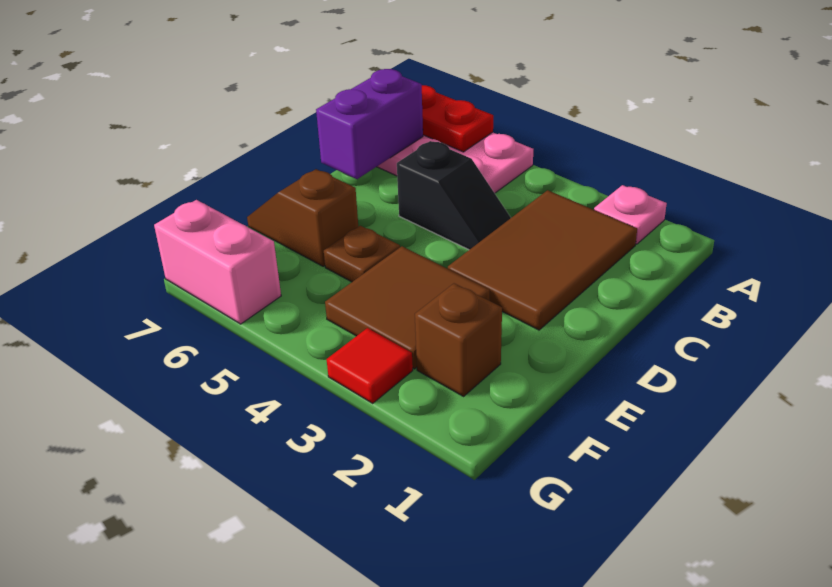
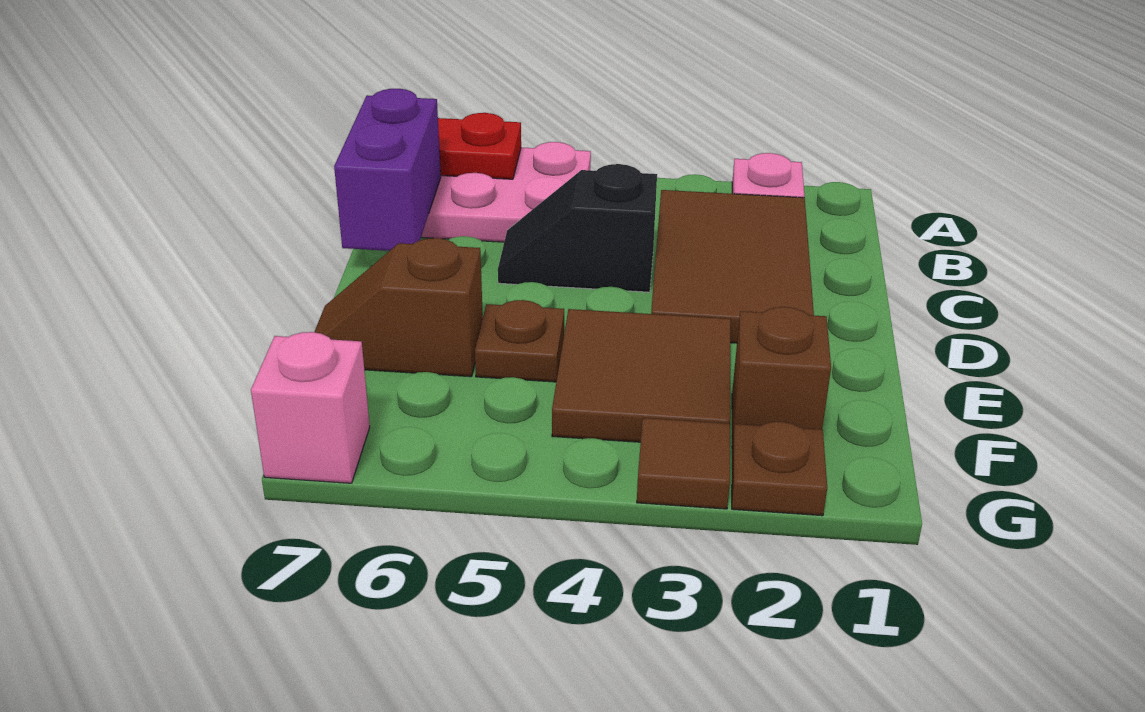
black slope C4:C5 level 1 top 5 -> black slope C4:C5 level 1 top 4
none -> brown plate G2 level 1
red tile G3 level 1 -> brown tile G3 level 1
pink brick G6:G7 level 1 -> pink brick G7 level 1

